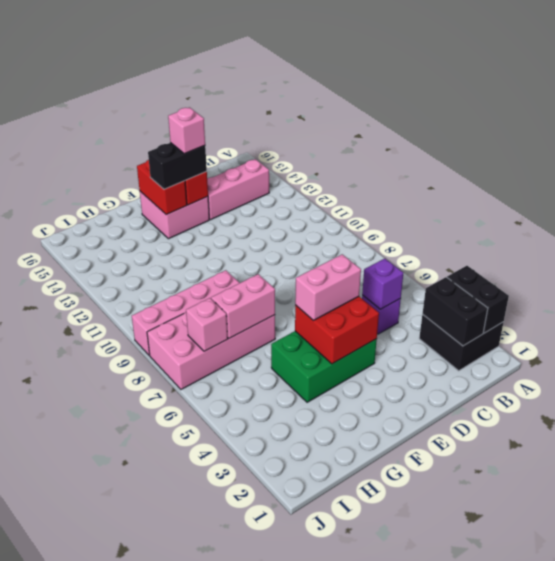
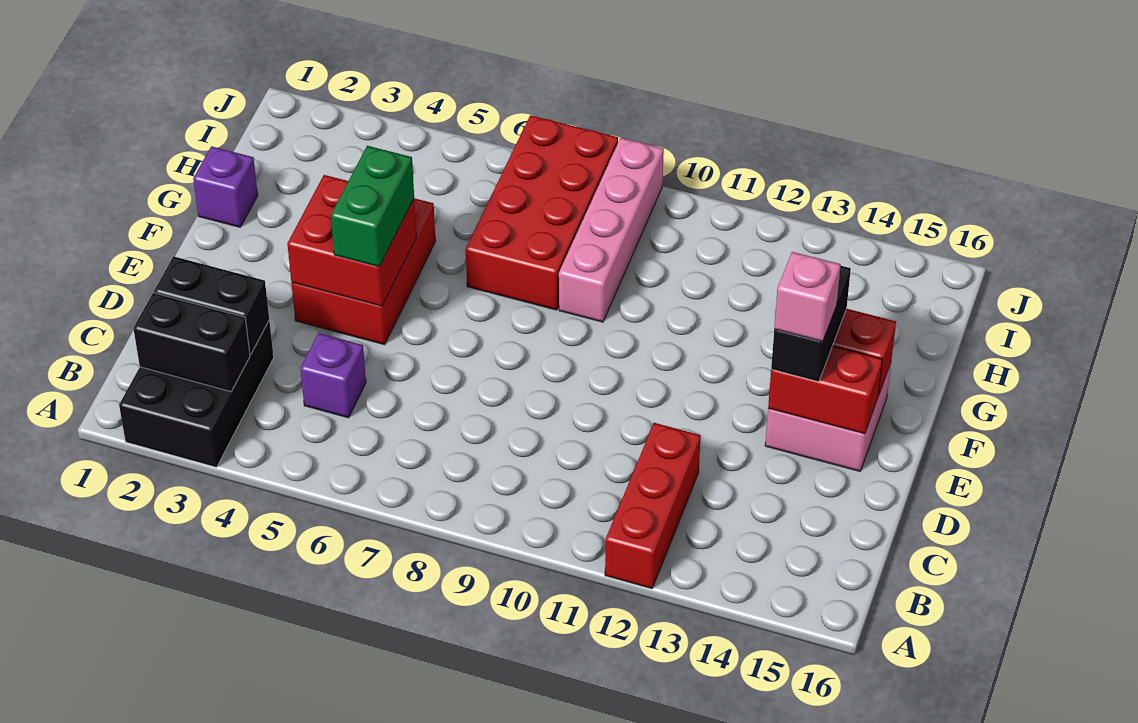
black brick A2:B3 level 1 -> black brick A2:C3 level 1
black brick A2:A3 level 2 -> black brick C2:C3 level 2
none -> red brick A12:C12 level 1
pink brick B14:D14 level 1 -> none
purple brick C5 level 2 -> purple brick G1 level 1
green brick E4:G5 level 1 -> red brick E4:G5 level 1
pink brick E5:F5 level 3 -> green brick E5:F5 level 3
pink brick G7:J8 level 1 -> red brick G7:J8 level 1
pink brick G7:H7 level 2 -> none
pink brick I7 level 2 -> none

